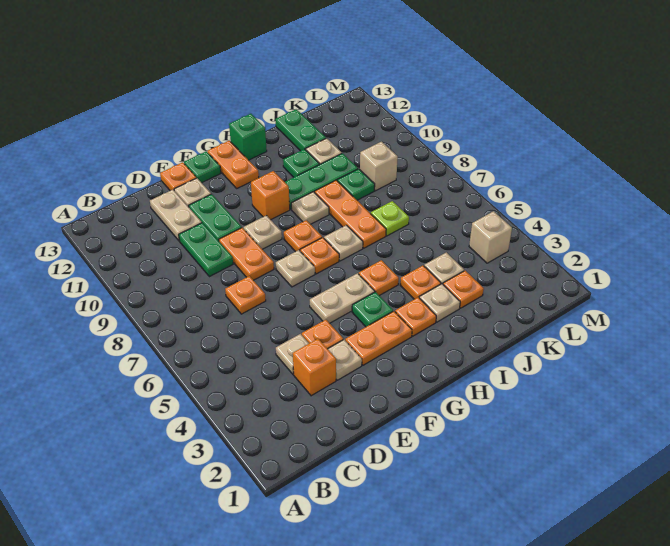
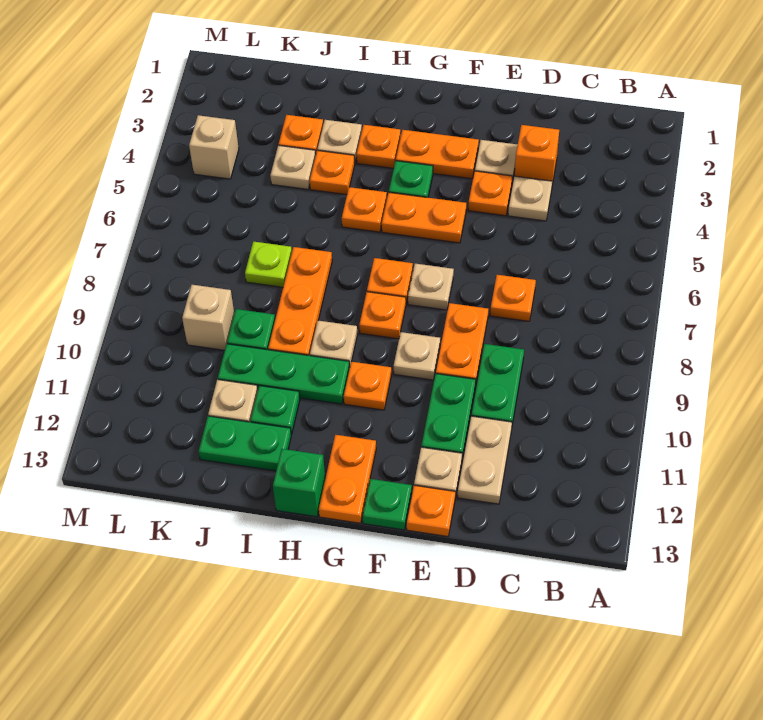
tan plate F5:G5 level 1 -> orange plate F5:G5 level 1
orange brick G10 level 1 -> orange plate G10 level 1
tan plate H7 level 1 -> none
green plate J12:J13 level 1 -> green plate I12:J12 level 1

